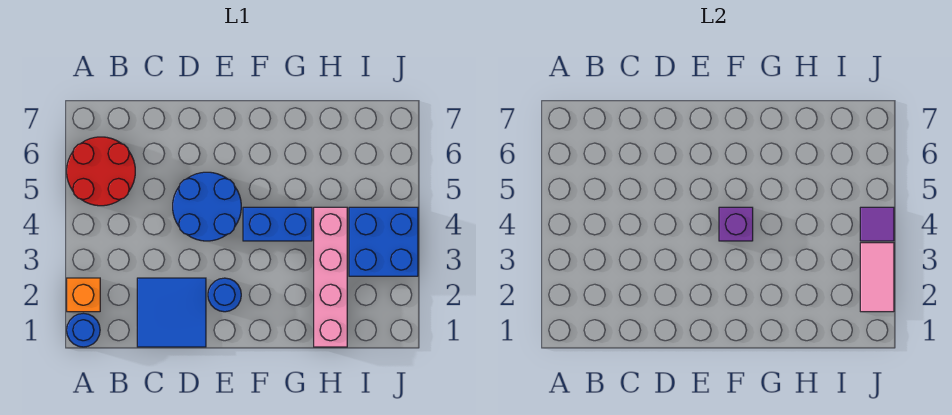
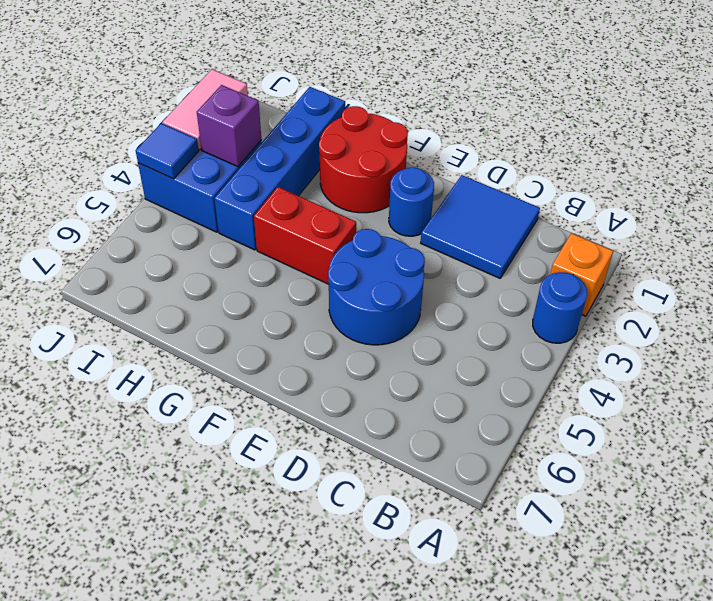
blue round brick A1 level 1 -> blue round brick A3 level 1
red round brick A5:B6 level 1 -> red round brick F1:G2 level 1
blue brick F4:G4 level 1 -> red brick F4:G4 level 1
purple brick F4 level 2 -> purple brick I3 level 2
pink brick H1:H4 level 1 -> blue brick H1:H4 level 1
purple tile J4 level 2 -> blue tile J4 level 2

